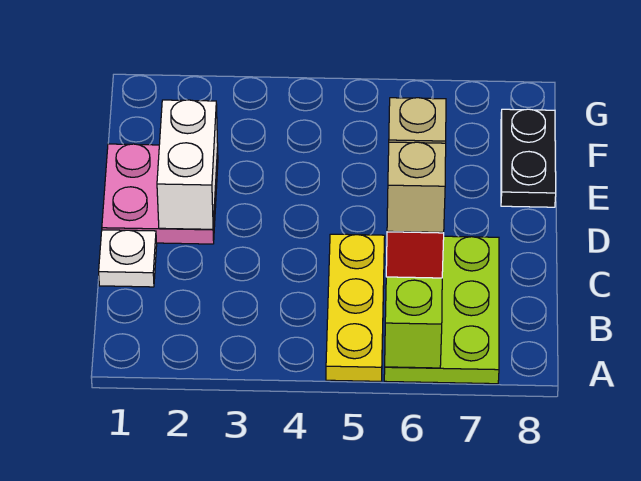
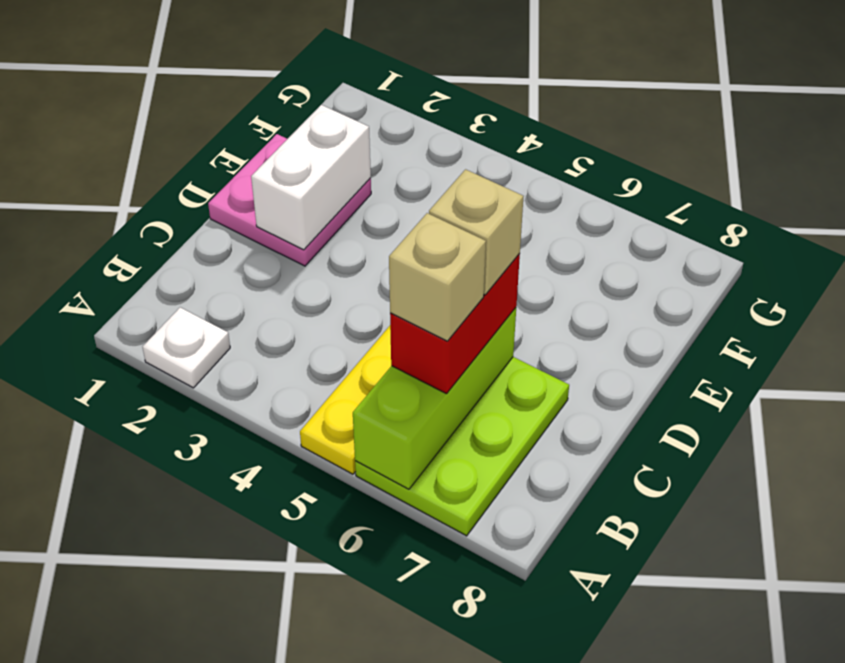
white plate C1 level 1 -> white plate A2 level 1
black plate E8:F8 level 1 -> none

